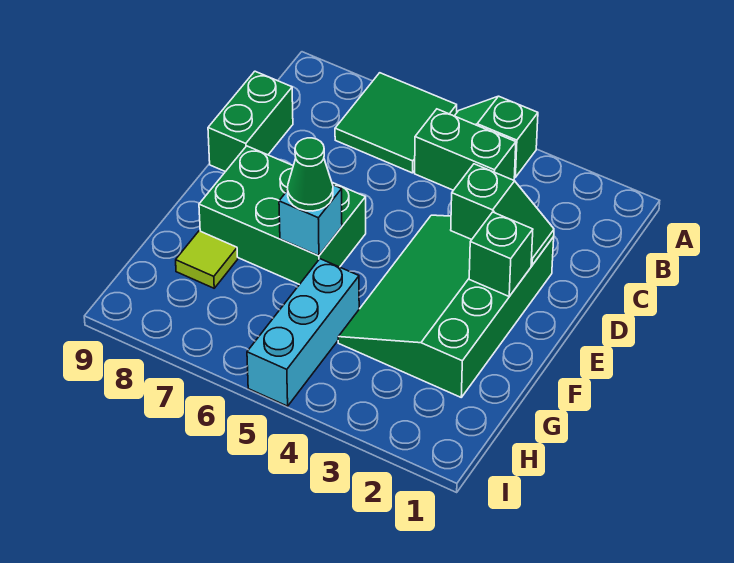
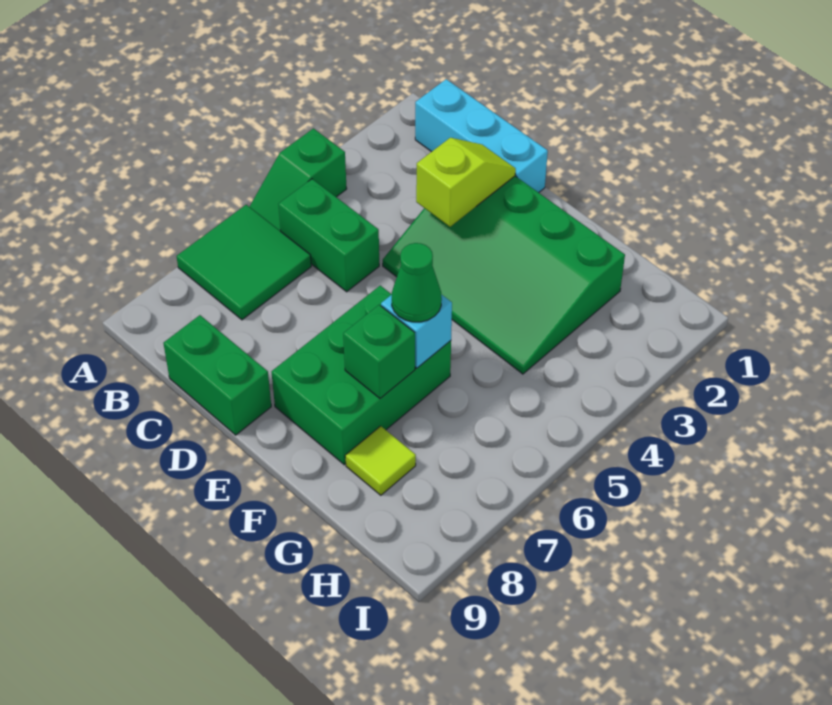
green brick B4:B5 level 1 -> green brick B5:C5 level 1
green slope D2:D3 level 2 top 3 -> lime slope D2:D3 level 2 top 3
green brick E2 level 2 -> green brick F7 level 2
cyan brick G5:I5 level 1 -> cyan brick B1:D1 level 1

